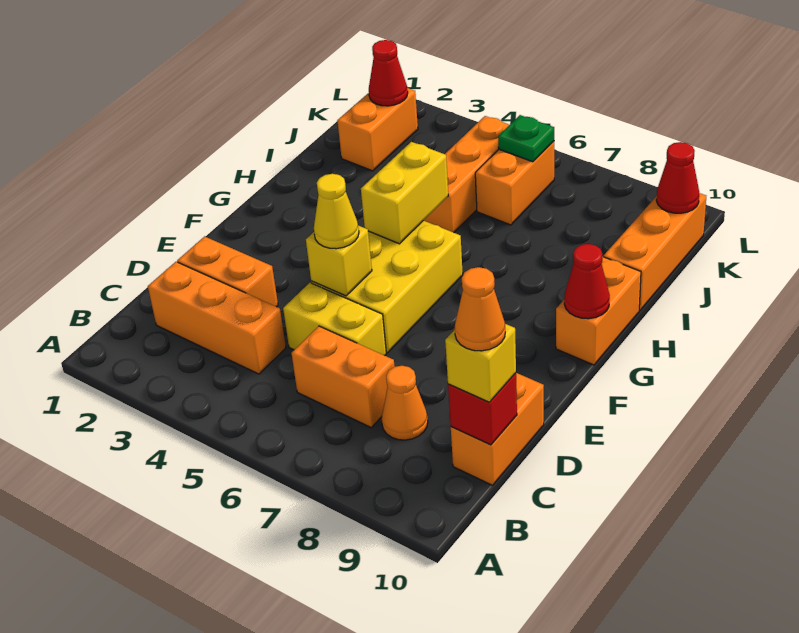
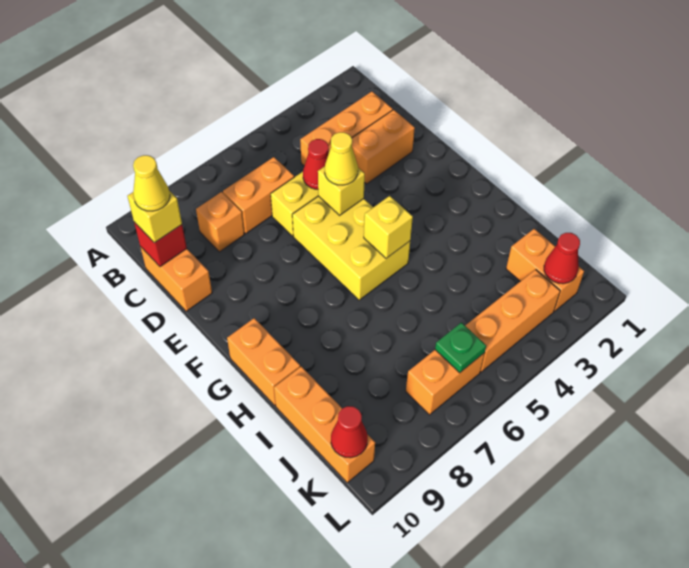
orange cone C8 level 1 -> orange brick C8 level 1
orange cone C10 level 4 -> yellow cone C10 level 4
yellow brick G5:H5 level 2 -> yellow brick G5 level 2
red cone G10 level 2 -> red cone D5 level 2
orange brick I5:K5 level 1 -> orange brick K3:K5 level 1
orange brick J6:K6 level 1 -> orange brick K6:K7 level 1

